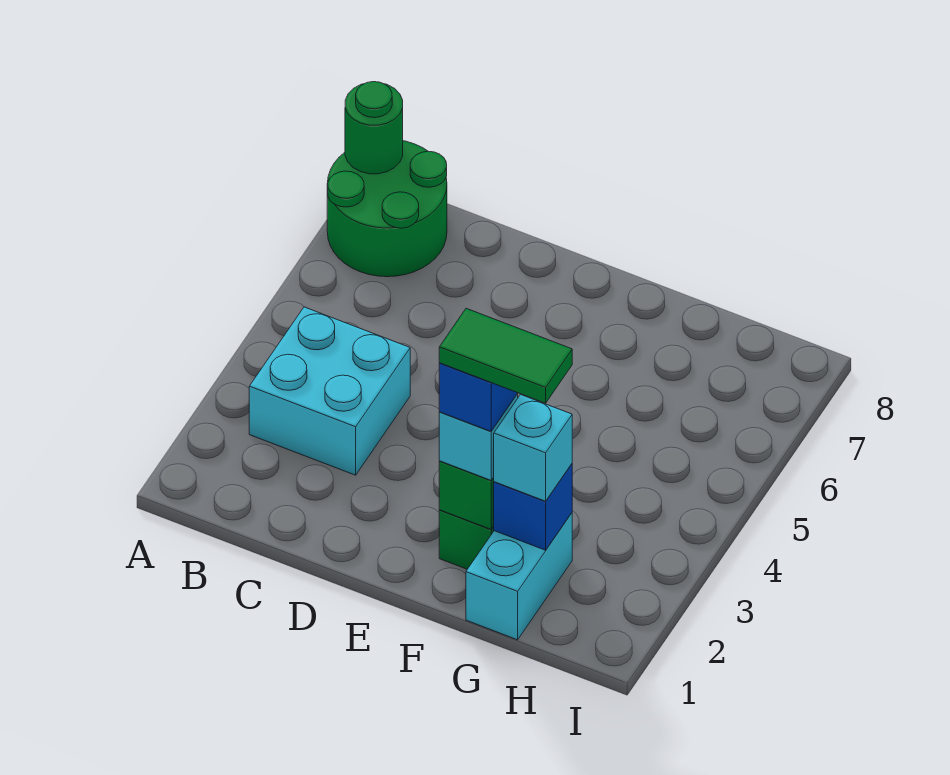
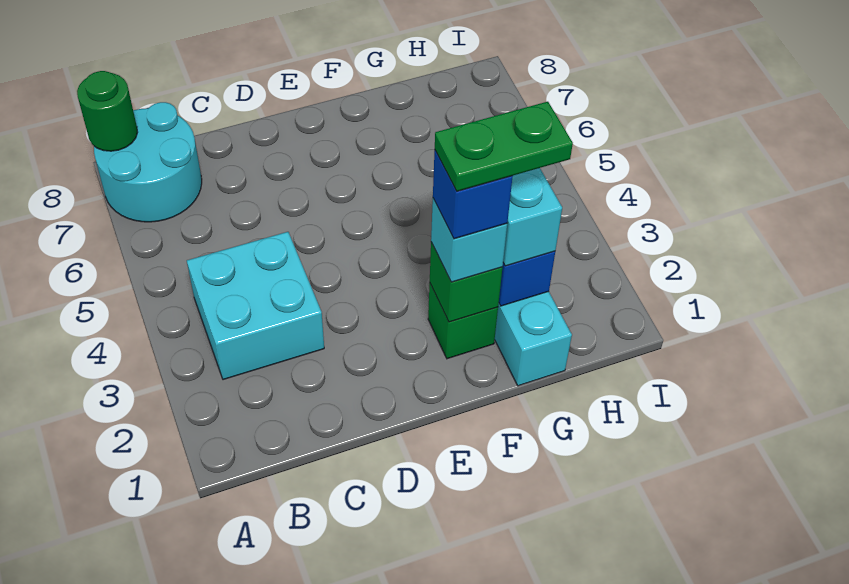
green round brick A7:B8 level 1 -> cyan round brick A7:B8 level 1
green tile F2:G2 level 5 -> green plate F2:G2 level 5

